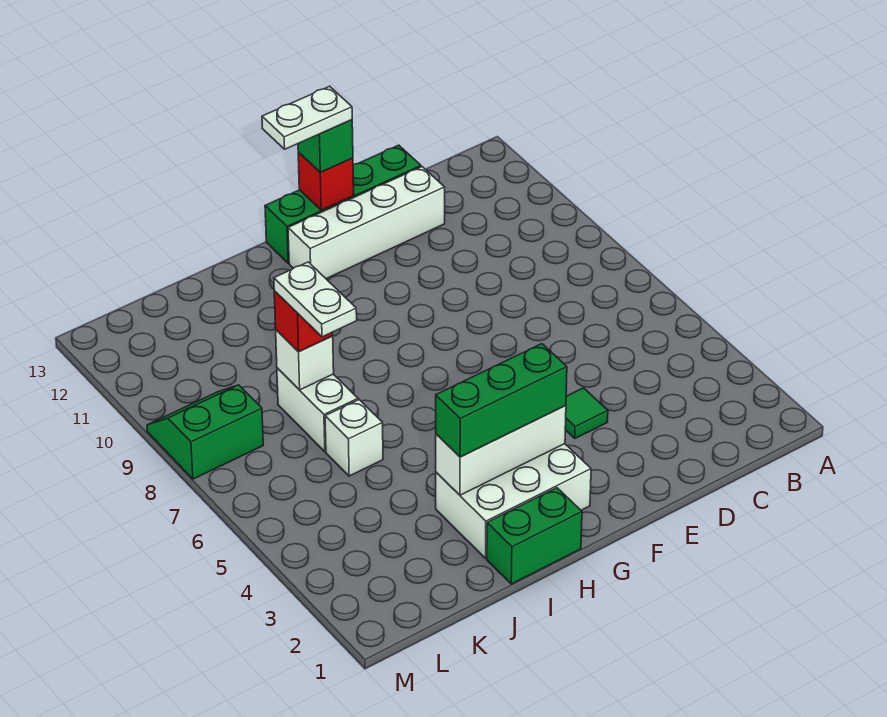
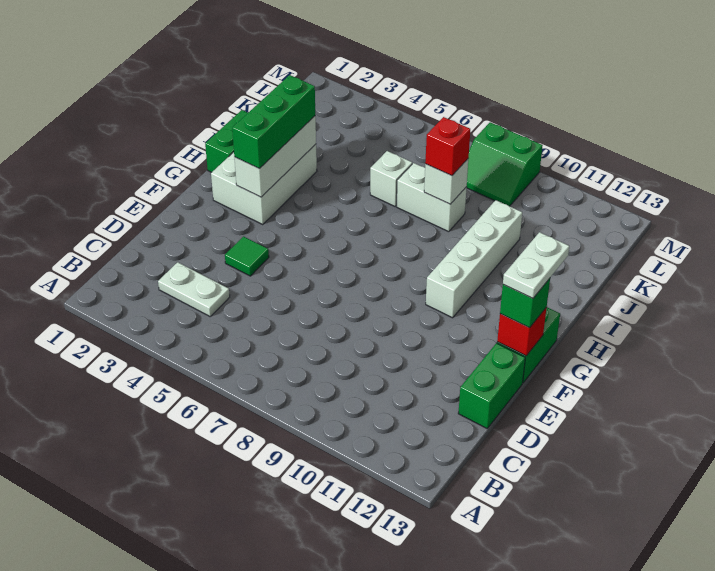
white brick D12:G12 level 1 -> white brick G10:J10 level 1
white plate J7:J8 level 4 -> white plate C3:C4 level 1
green slope L8:M9 level 1 top 8 -> green slope L8:M9 level 1 top M

